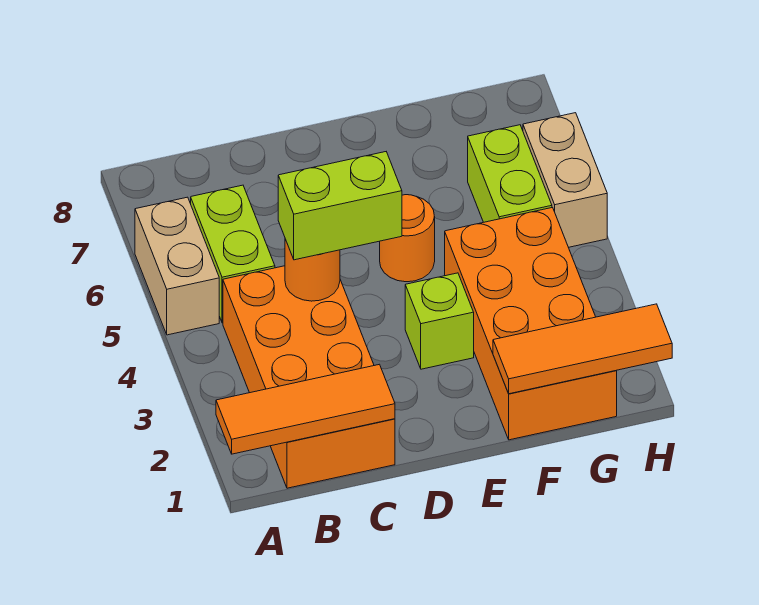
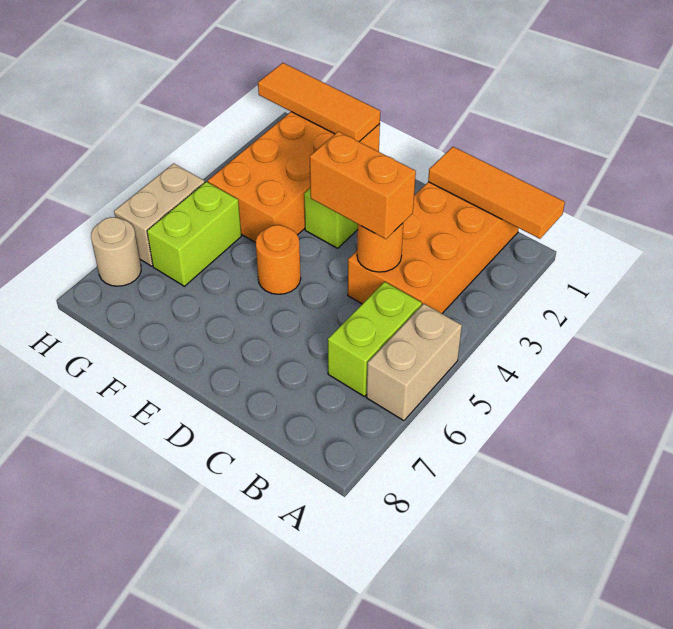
lime brick C4:D4 level 3 -> orange brick C4:D4 level 3
none -> tan round brick H7 level 1

